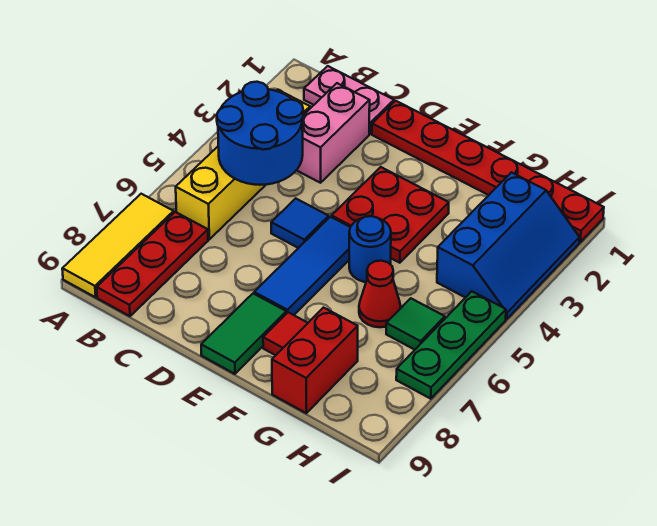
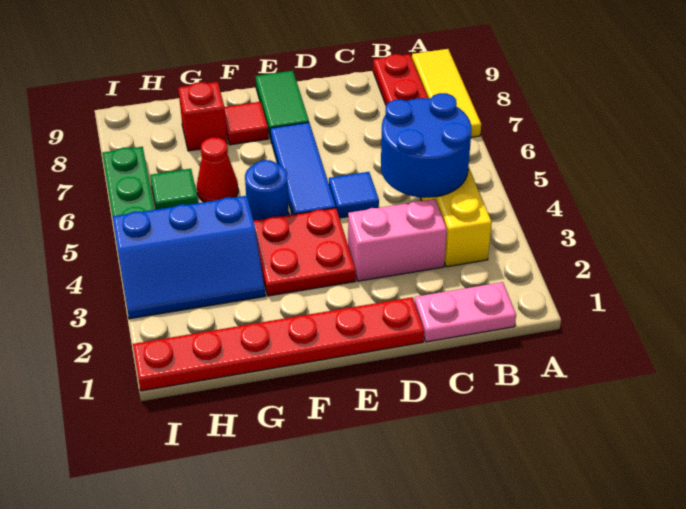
pink brick C2:C3 level 1 -> pink brick C3:D3 level 1
red brick G8:G9 level 1 -> red brick G8 level 1
blue slope H2:I4 level 1 top H -> blue slope G3:I4 level 1 top 4

